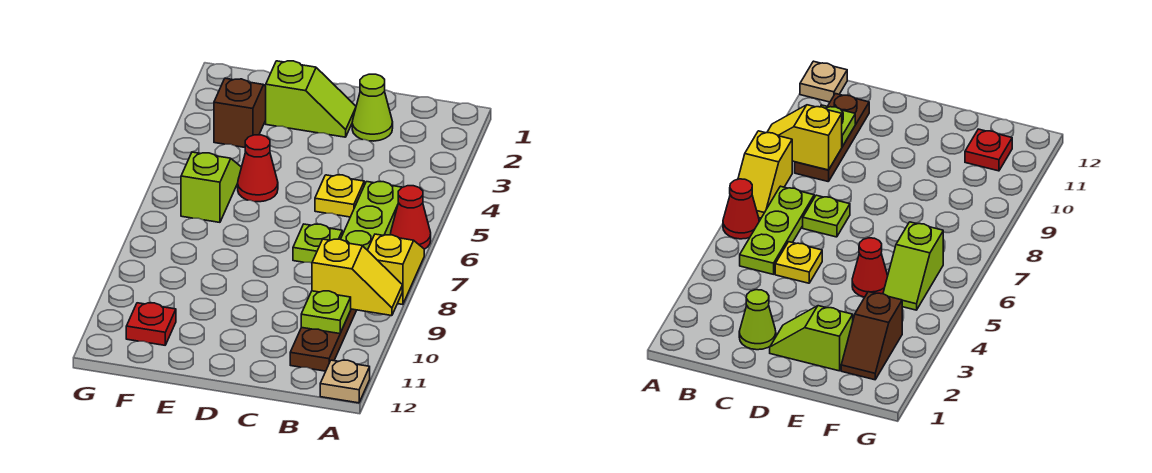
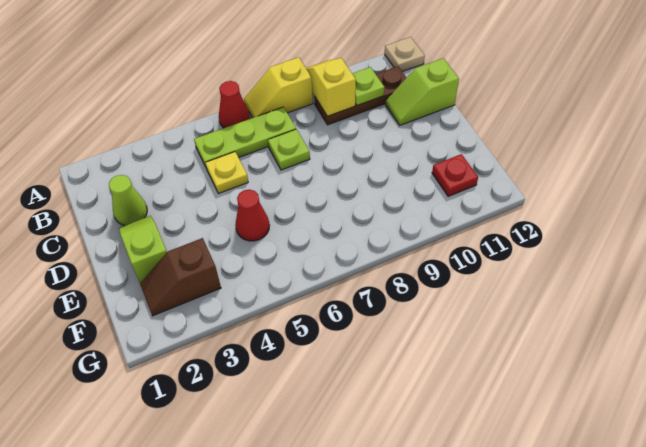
lime slope F5:F6 level 1 top 6 -> lime slope C11:C12 level 1 top 12

